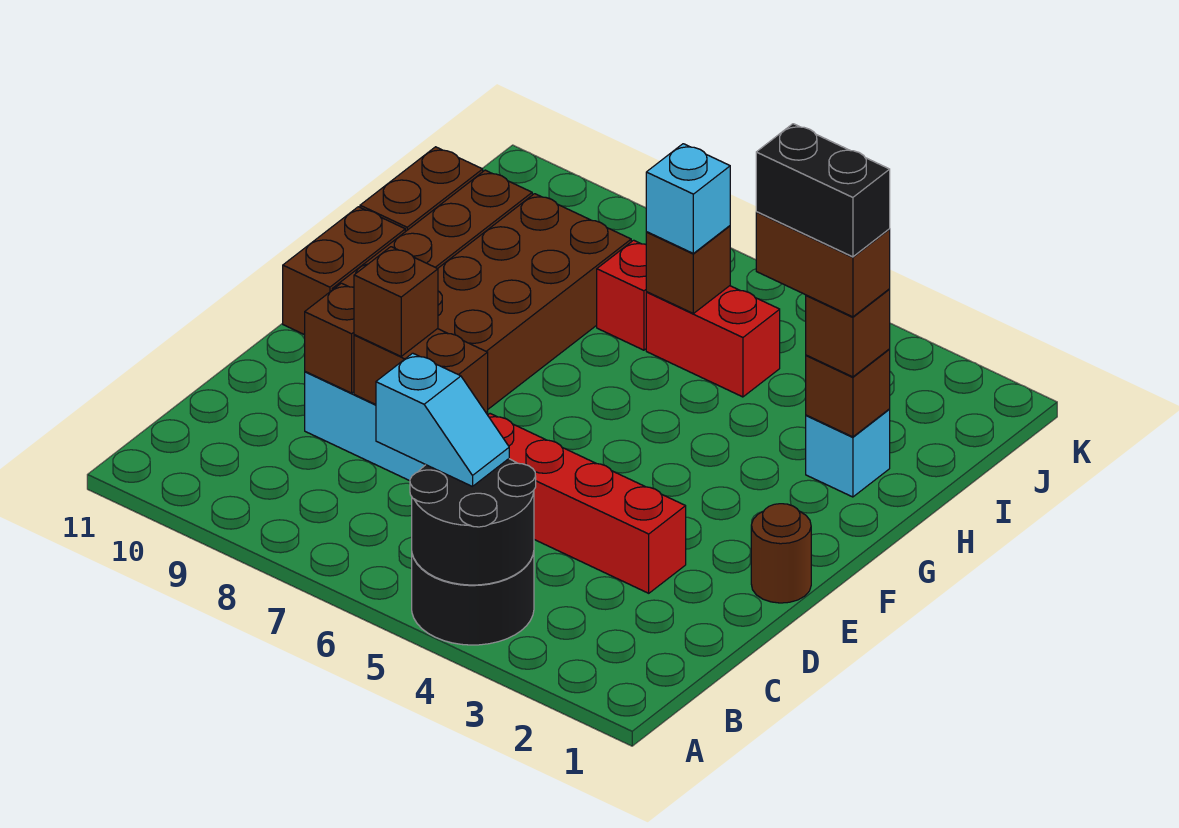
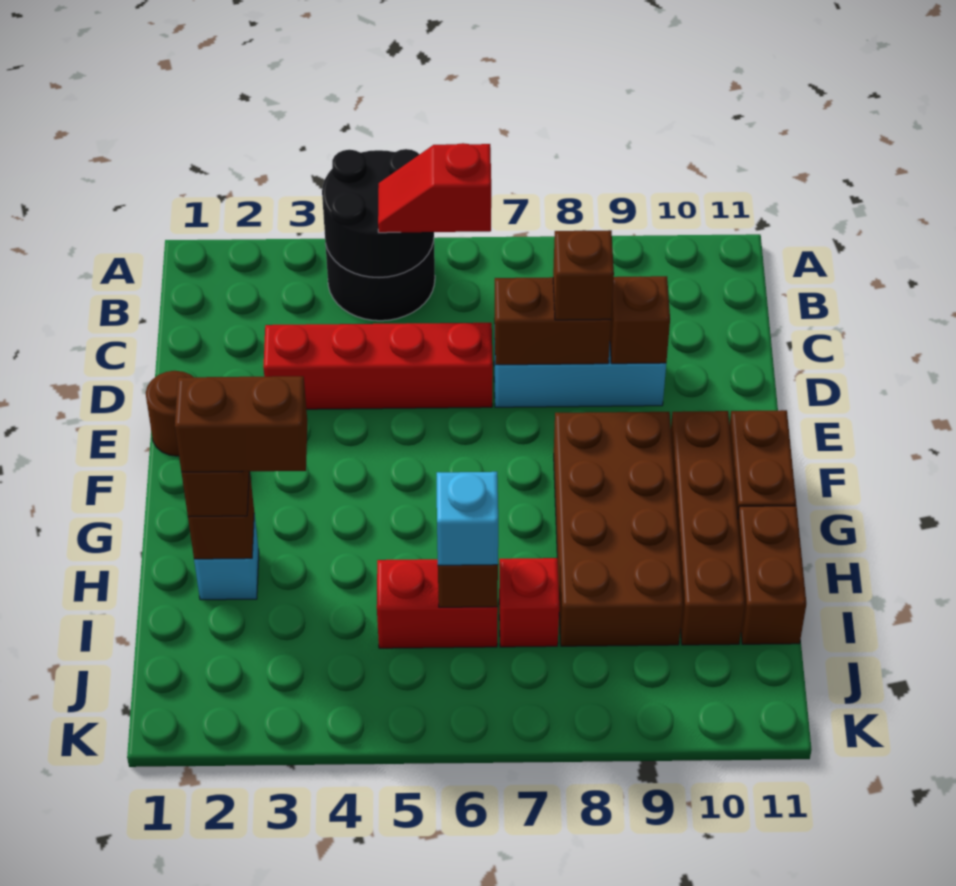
cyan slope B5:B6 level 3 top 6 -> red slope B5:B6 level 3 top 6
black brick H2:H3 level 5 -> none

